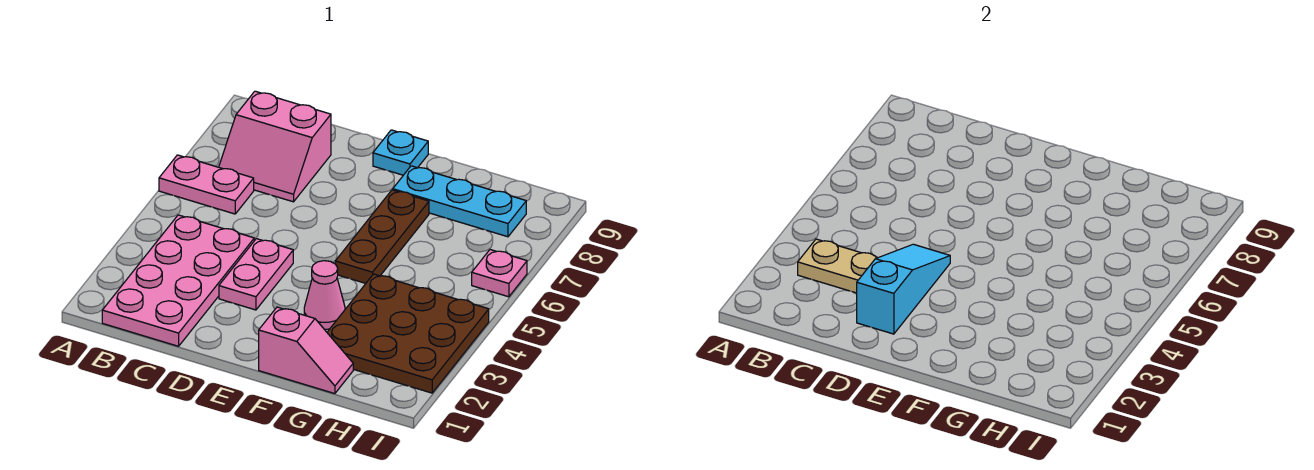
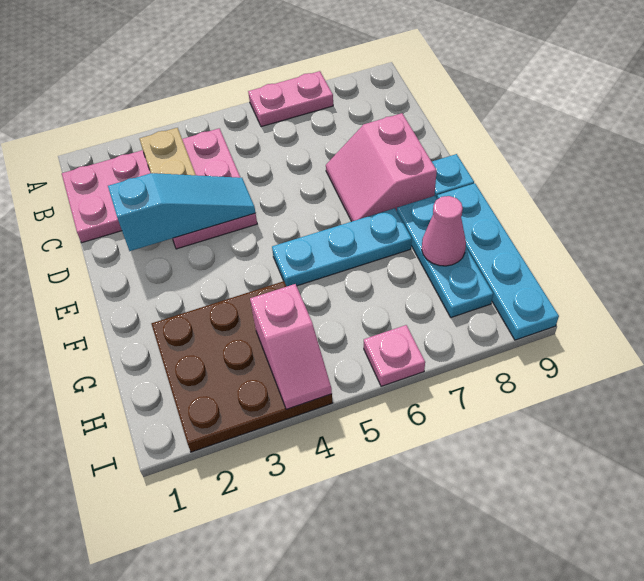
pink plate A6:B6 level 1 -> pink plate A6:A7 level 1
pink slope B7:C8 level 1 top 8 -> pink slope D7:E8 level 1 top 8
pink slope F1:G1 level 1 top F -> pink slope H4:I4 level 2 top H
pink cone F3 level 1 -> pink cone G8 level 2
brown plate F5:F7 level 1 -> cyan plate F5:F7 level 1
none -> cyan plate F9:I9 level 1

